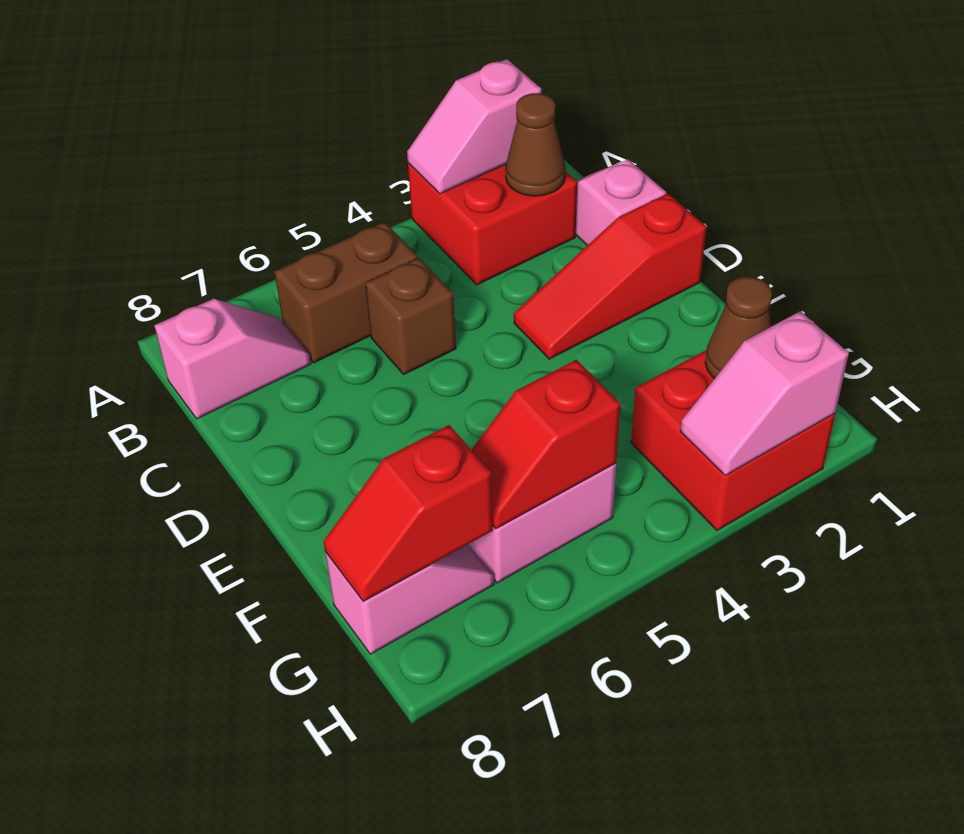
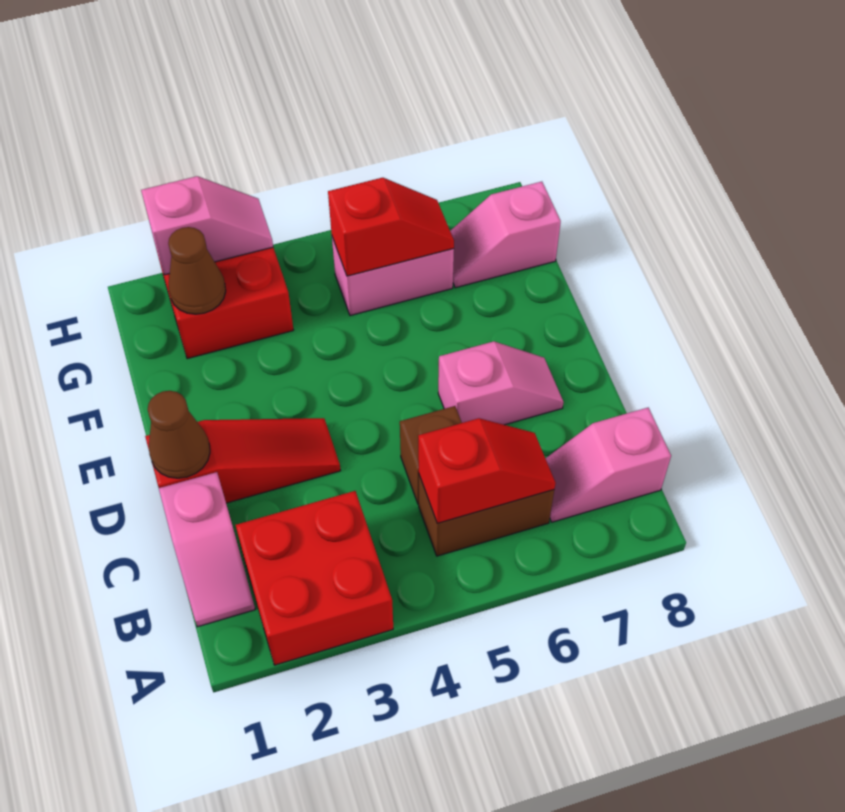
pink slope A2:A3 level 2 top 2 -> pink slope D6:D7 level 1 top 6
brown cone B2 level 2 -> brown cone D1 level 2
red slope G7:G8 level 2 top 7 -> red slope B5:B6 level 2 top 5

